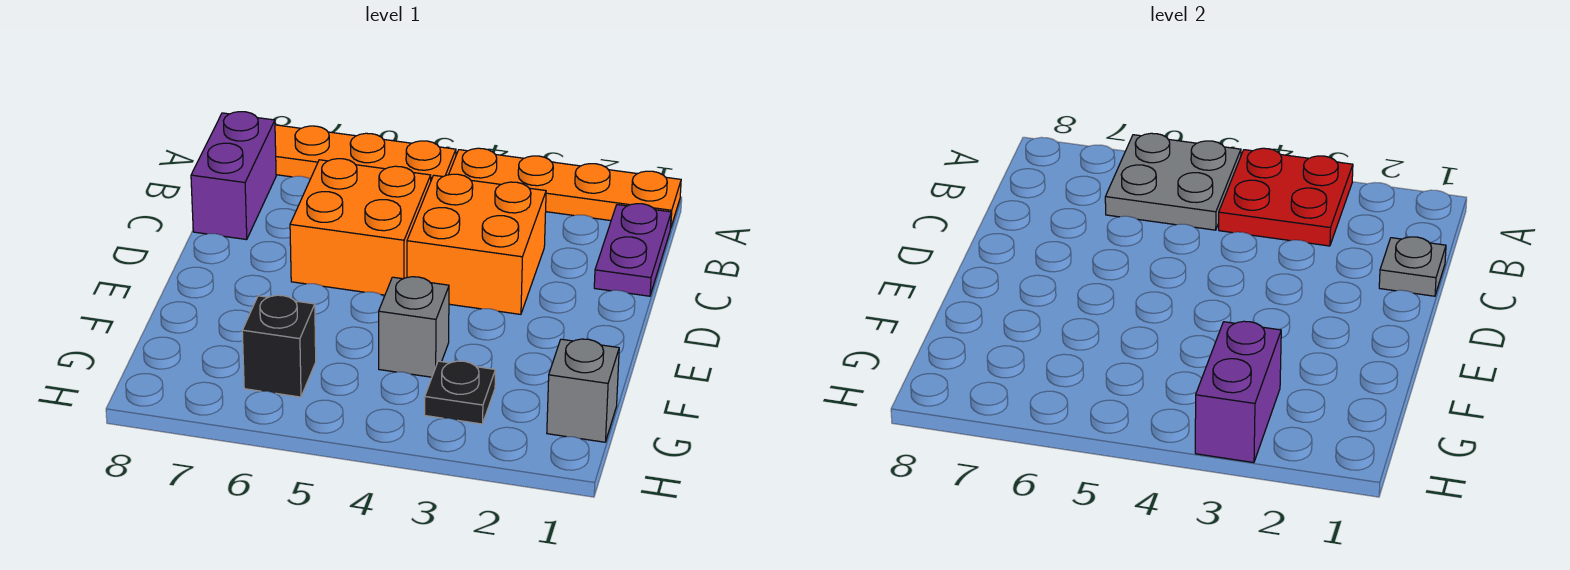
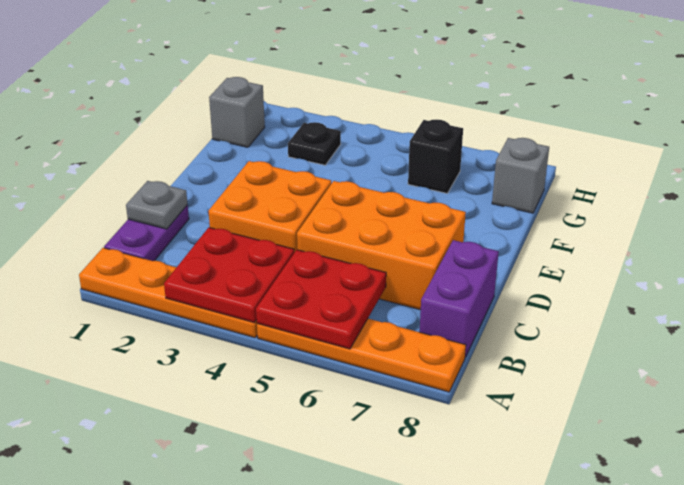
grey plate A5:B6 level 2 -> red plate A5:B6 level 2
orange brick C5:D6 level 1 -> orange brick C5:D7 level 1
grey brick F4 level 1 -> grey brick G8 level 1
purple brick G3:H3 level 2 -> none

